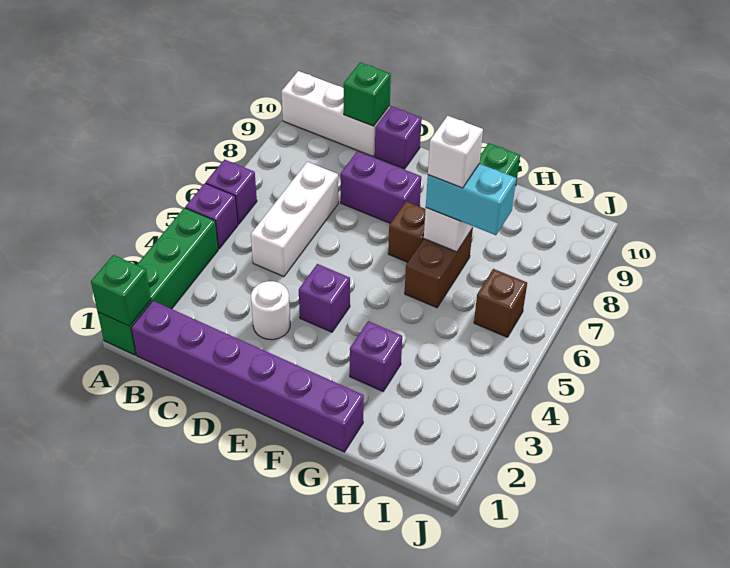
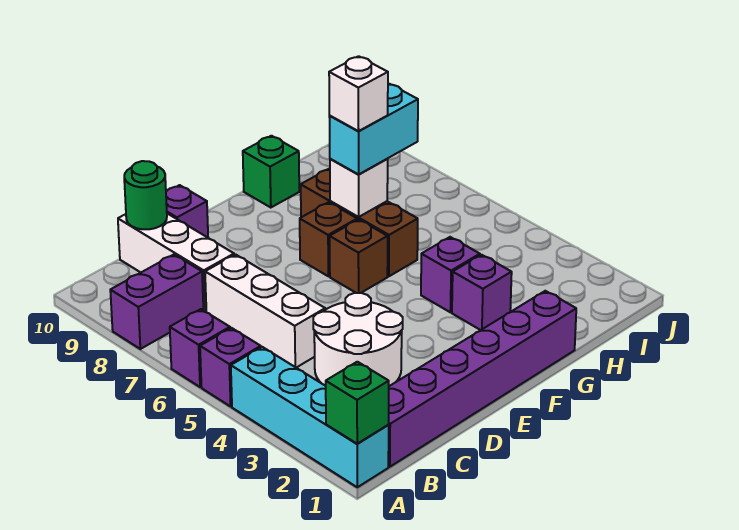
green brick A1:A4 level 1 -> cyan brick A1:A4 level 1
white brick A10:C10 level 1 -> white brick C8:C10 level 1
green brick C10 level 2 -> green round brick C10 level 2
white round brick D3 level 1 -> white round brick C3:D4 level 1
purple brick D8:E8 level 1 -> purple brick A8:B8 level 1
purple brick E4 level 1 -> purple brick G4 level 1
brown brick G6:G7 level 1 -> brown brick G6:G8 level 1
brown brick I6 level 1 -> brown brick F6 level 1

